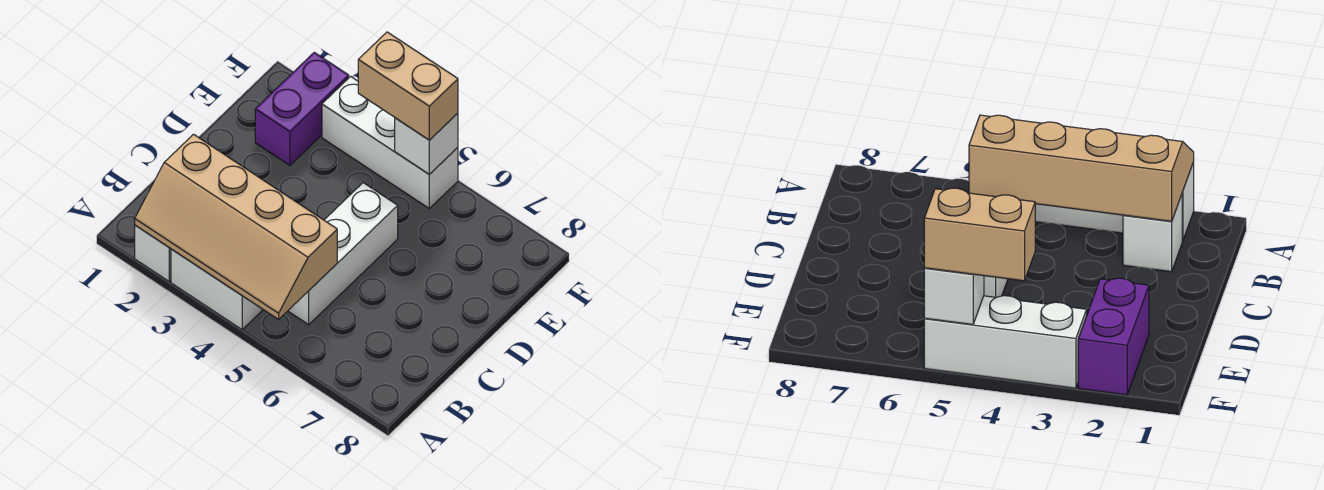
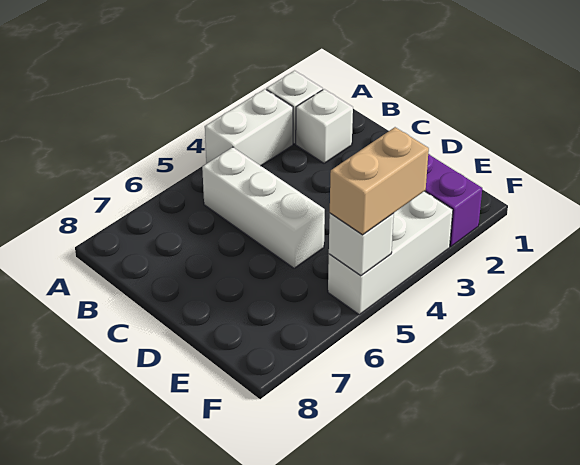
tan slope A2:B5 level 2 top B -> none

